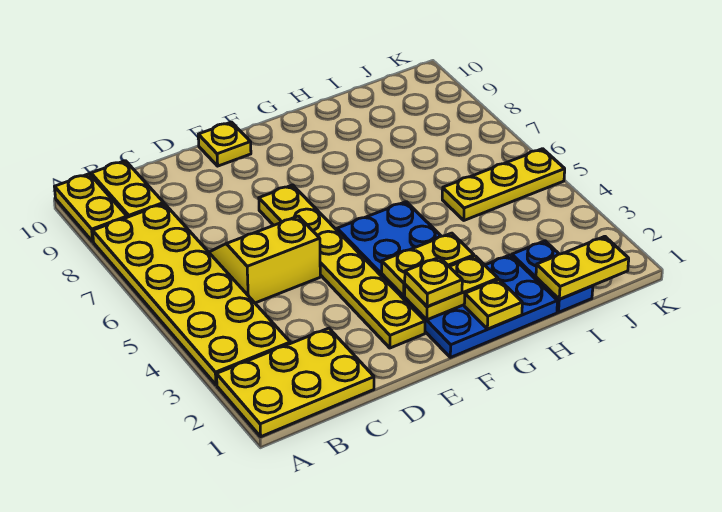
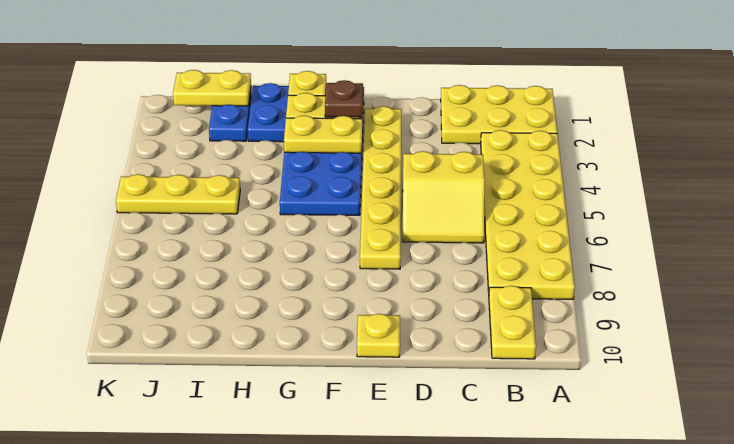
yellow plate A9:A10 level 1 -> none
yellow plate F2 level 3 -> brown plate F2 level 3

